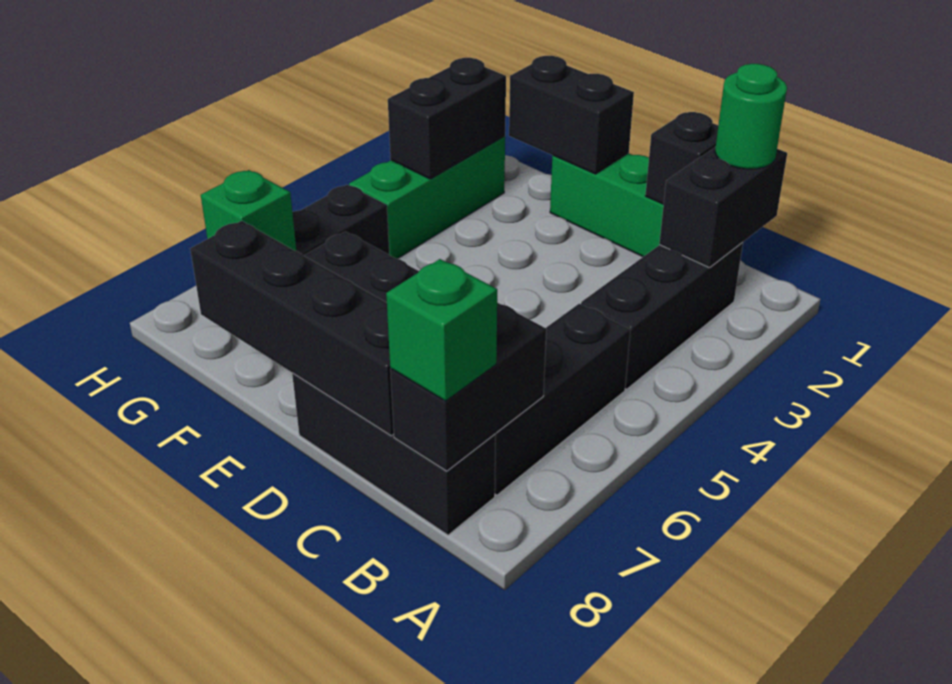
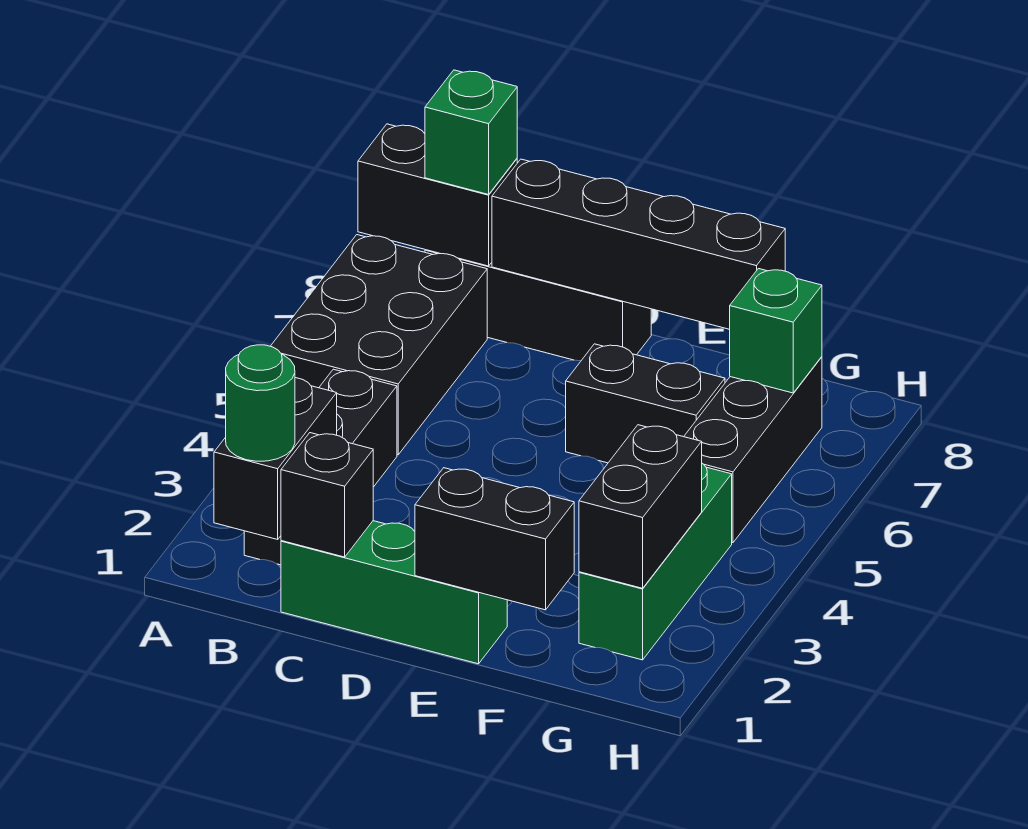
black brick B5:B7 level 1 -> black brick A5:B7 level 1
black brick B7:B8 level 2 -> black brick A8:B8 level 2

